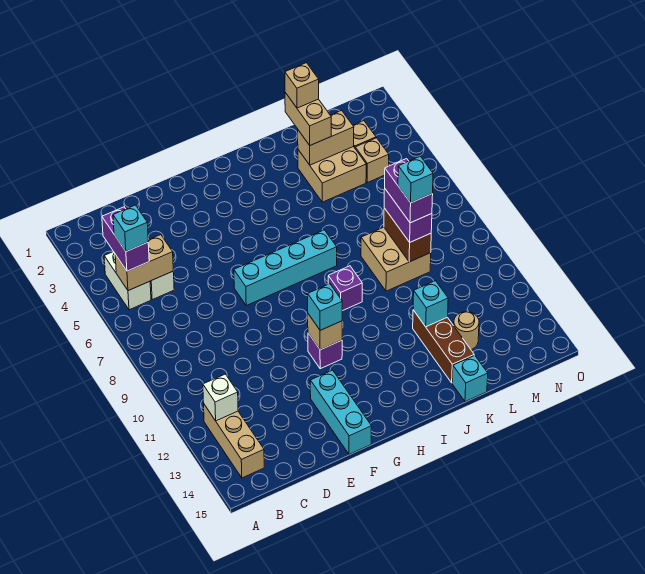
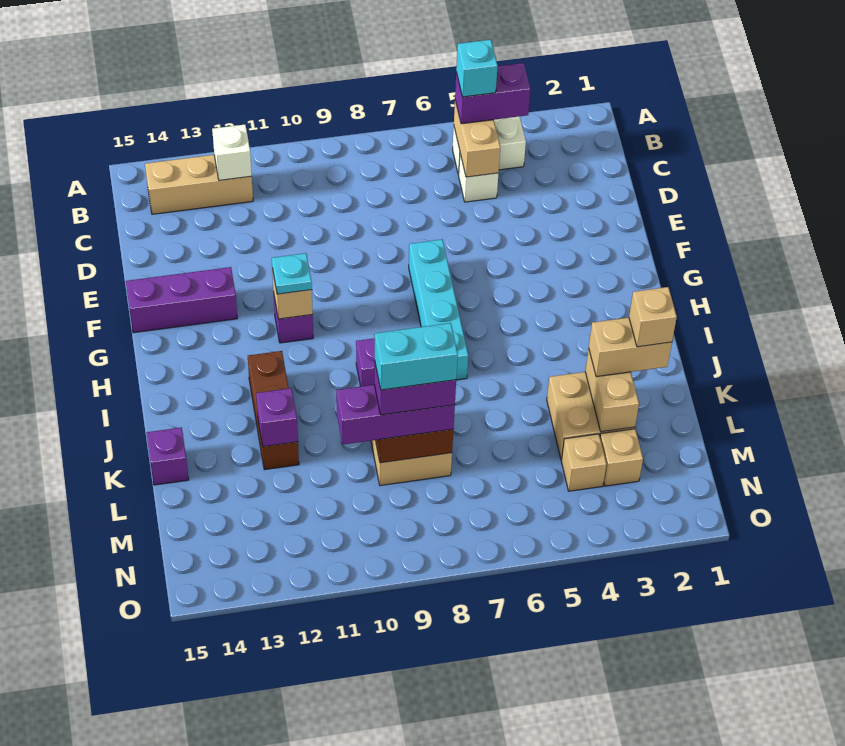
cyan brick F13:F15 level 1 -> purple brick F13:F15 level 1
cyan brick G11 level 3 -> cyan plate G11 level 3
brown brick K12:K14 level 1 -> brown brick I12:K12 level 1
cyan brick K12 level 2 -> purple brick K12 level 2
cyan brick K15 level 1 -> purple brick K15 level 1
purple brick L8:L9 level 3 -> purple brick L8:L10 level 3
cyan brick L9 level 5 -> cyan brick L8:L9 level 5
tan round brick L13 level 1 -> none

